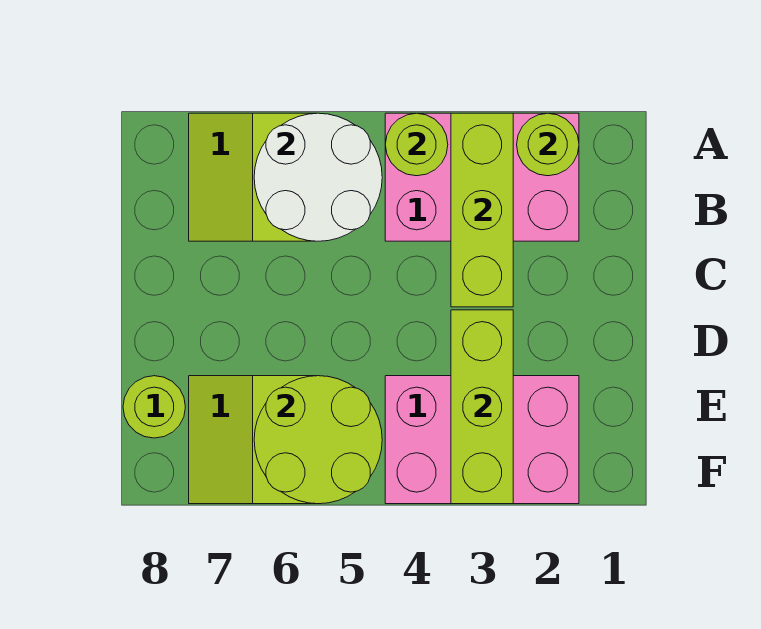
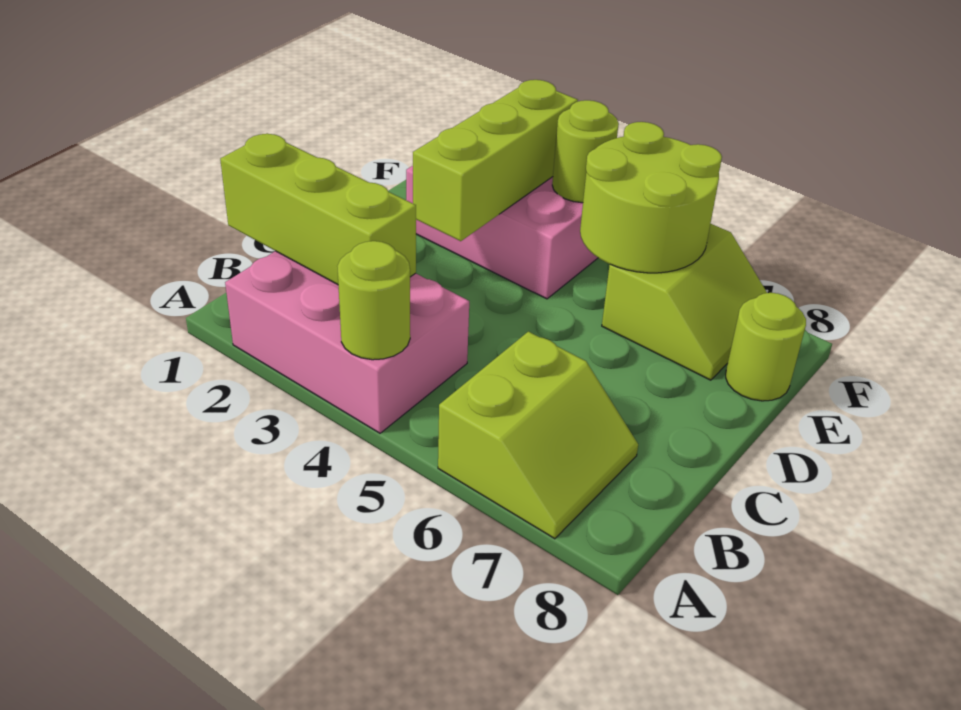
lime round brick A2 level 2 -> lime round brick F4 level 2
lime brick A3:C3 level 2 -> lime brick B1:B3 level 2
white round brick A5:B6 level 2 -> none

